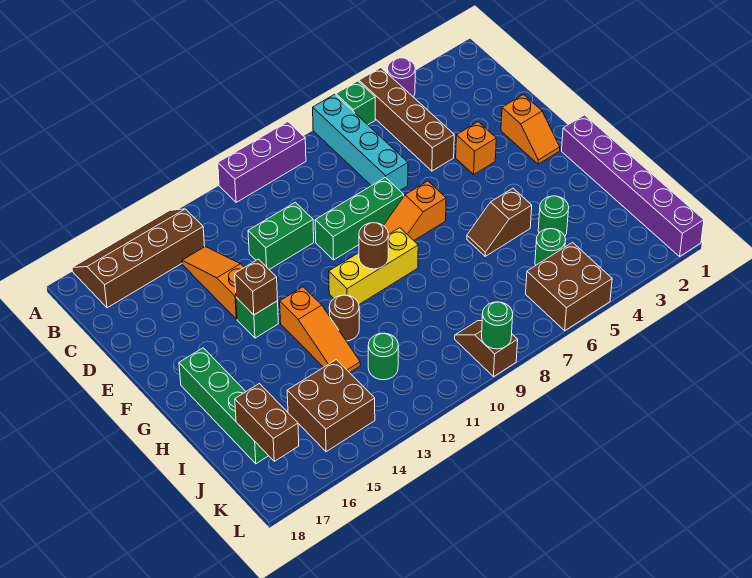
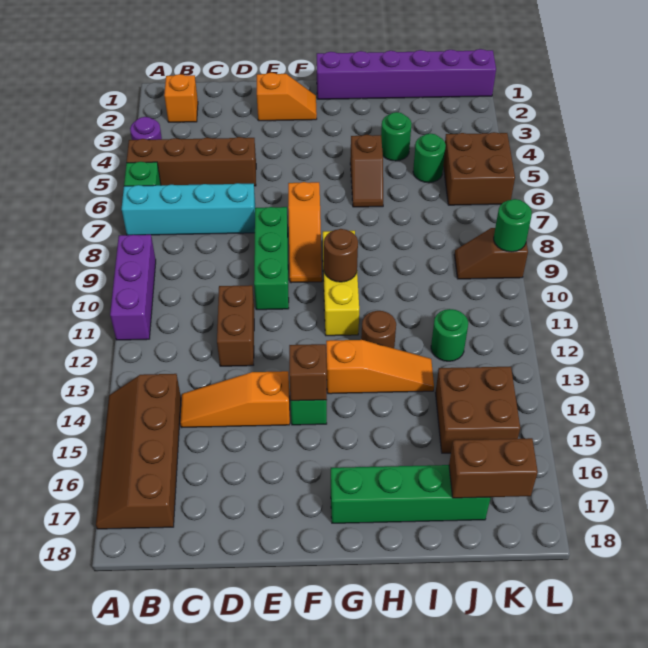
green brick D11:D12 level 1 -> brown brick D11:D12 level 1
orange brick E4 level 1 -> orange brick B2 level 1
orange slope F7:F8 level 1 top 7 -> orange slope F7:F9 level 1 top 7

